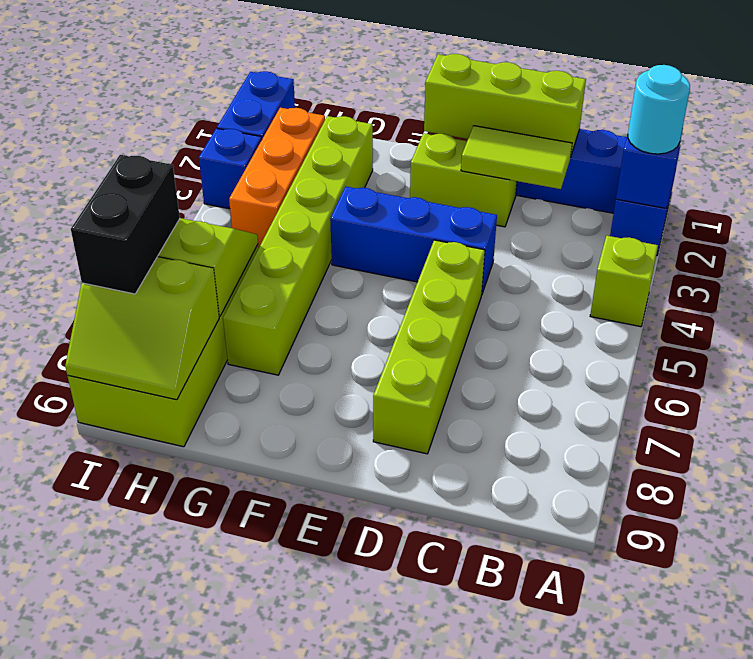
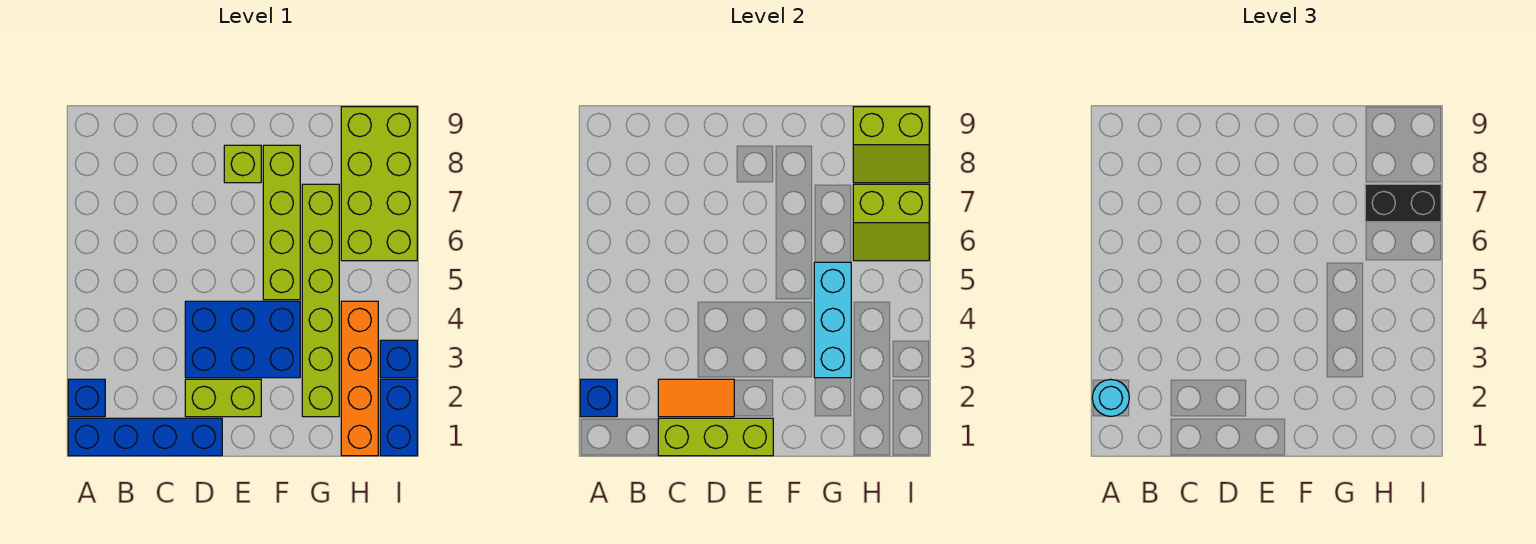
lime brick A4 level 1 -> lime brick E8 level 1
lime tile C2:D2 level 2 -> orange tile C2:D2 level 2
blue brick D4:F4 level 1 -> blue brick D3:F4 level 1
lime brick D5:D8 level 1 -> lime brick F5:F8 level 1
none -> cyan brick G3:G5 level 2
orange brick H2:H4 level 1 -> orange brick H1:H4 level 1
lime slope H8:I9 level 2 top 8 -> lime slope H8:I9 level 2 top 9
black brick I7:I8 level 3 -> black brick H7:I7 level 3

